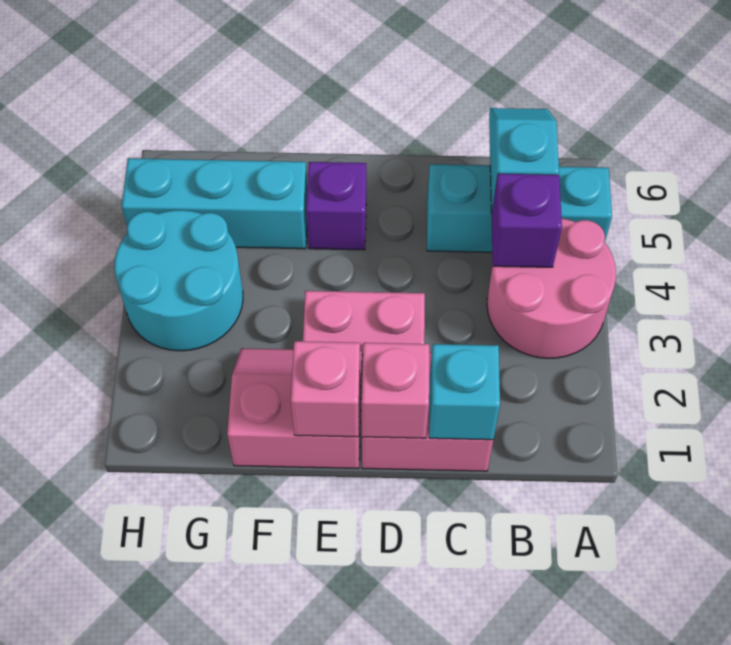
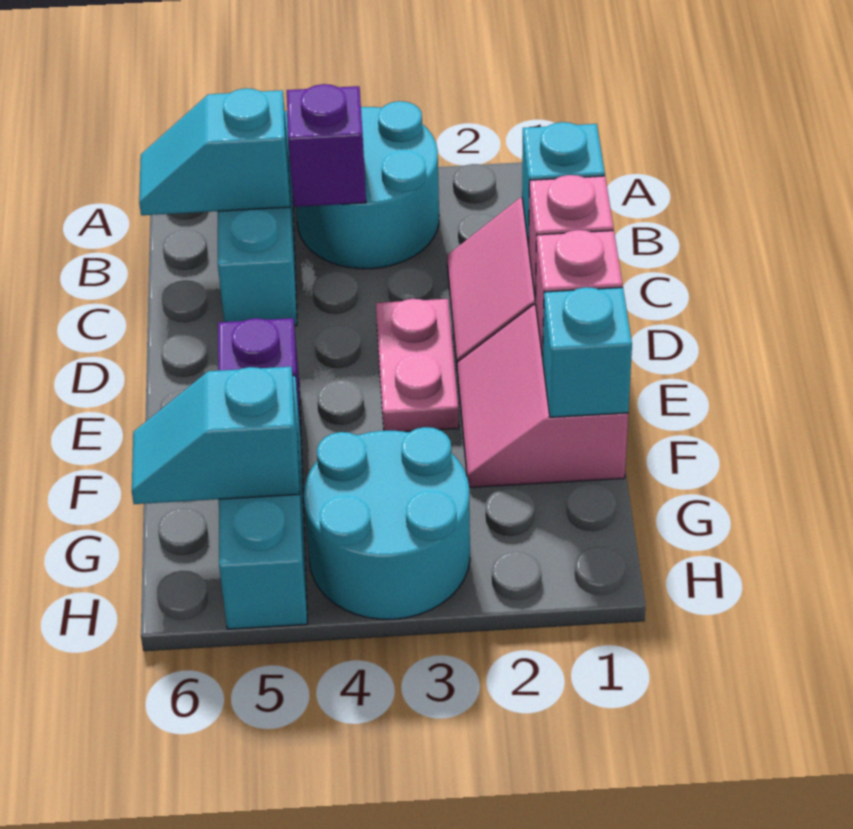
pink round brick A3:B4 level 1 -> cyan round brick A3:B4 level 1
none -> cyan brick F1 level 2
none -> cyan slope G5:G6 level 2 top 5

